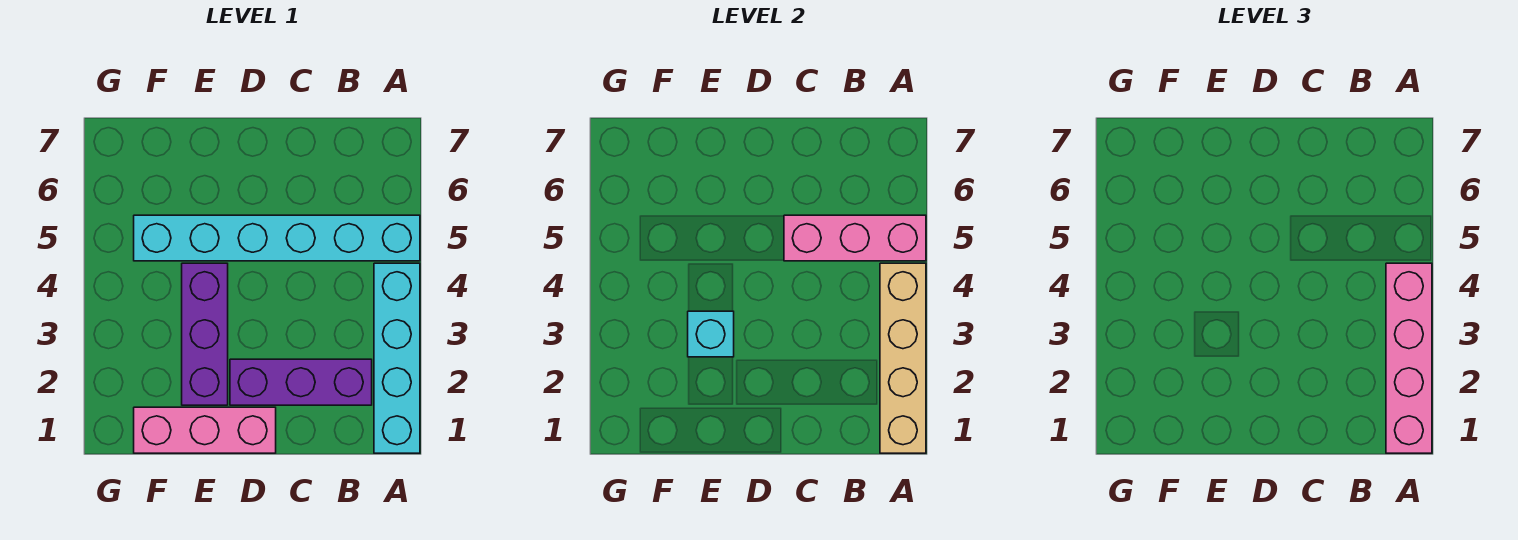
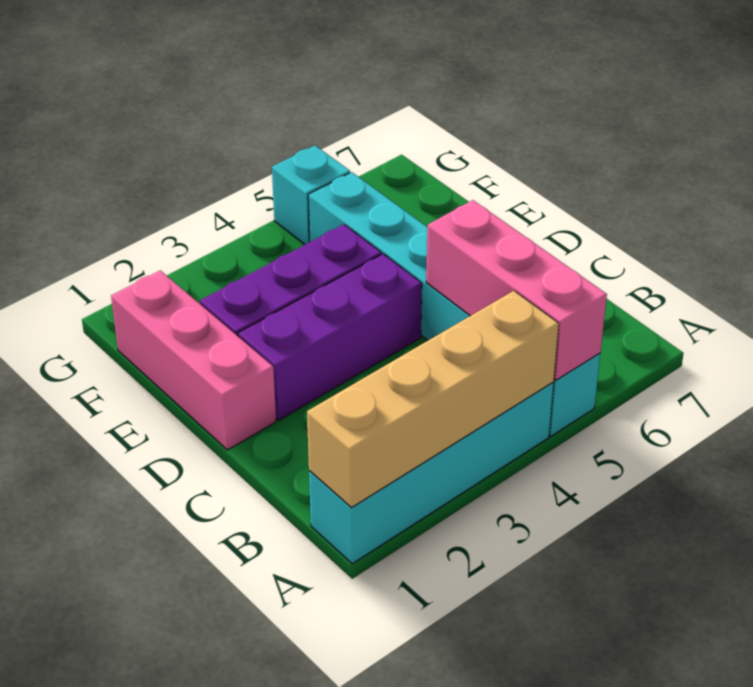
pink brick A1:A4 level 3 -> none
purple brick B2:D2 level 1 -> purple brick D2:D4 level 1
cyan brick E3 level 2 -> cyan brick G5 level 1

